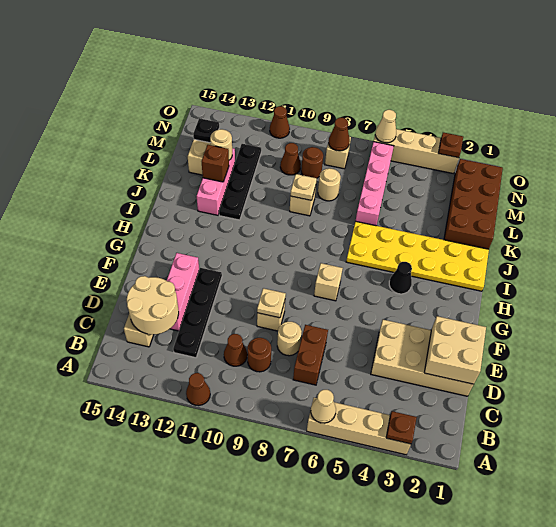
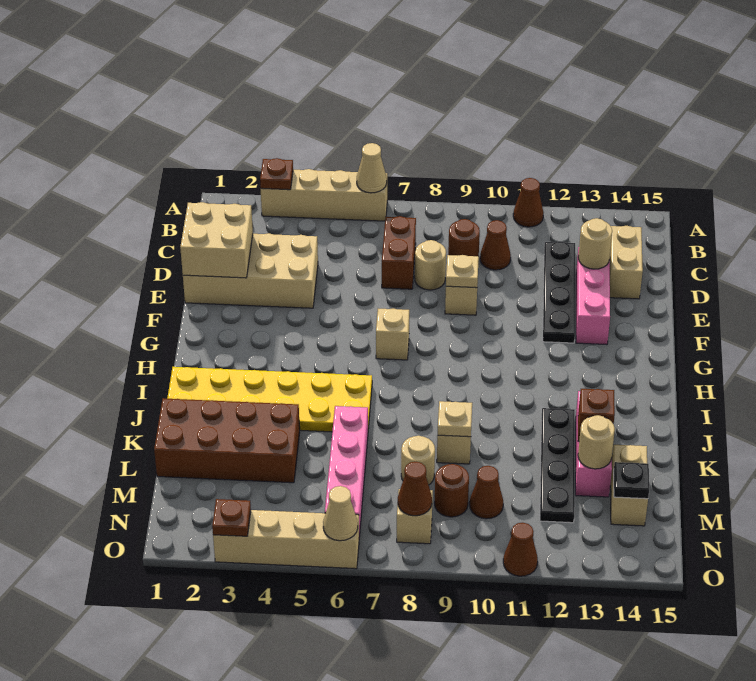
tan round brick C13:D14 level 2 -> tan round brick D13 level 2
black cone H4 level 1 -> none
brown brick K1:N2 level 1 -> brown brick K1:L4 level 1

